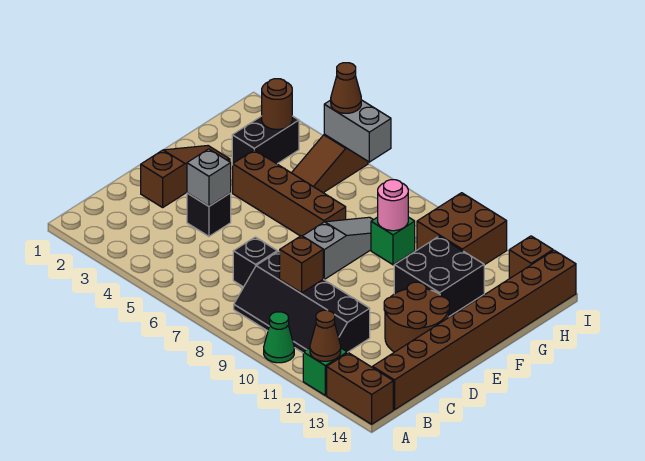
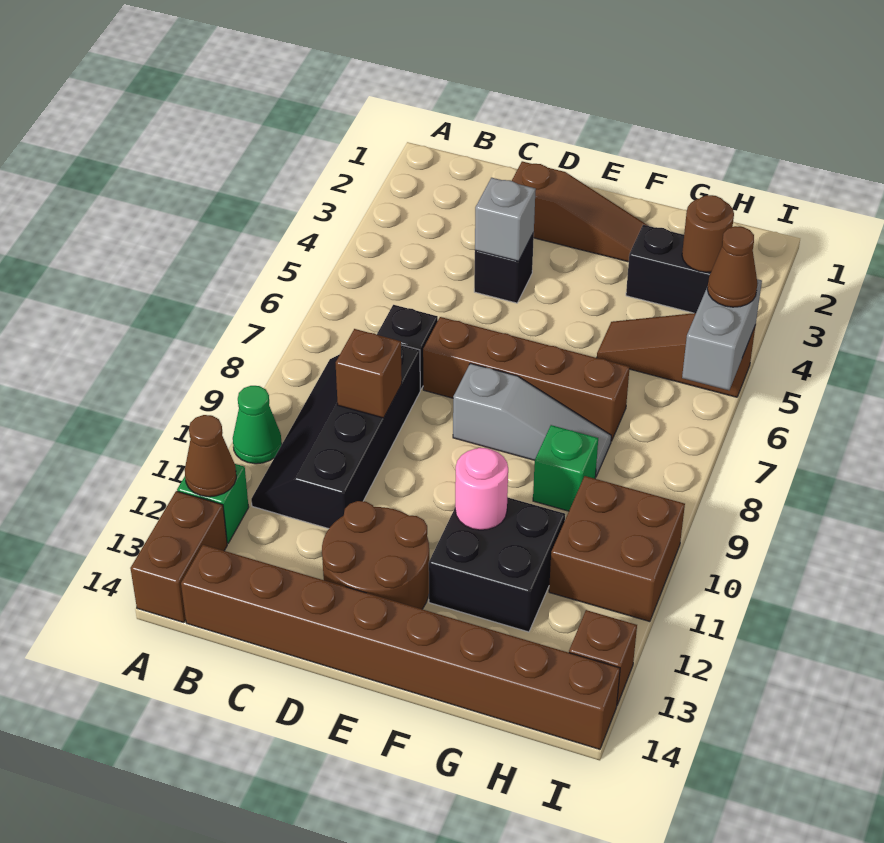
brown brick F4:F7 level 1 -> brown brick D7:G7 level 1
pink round brick G9 level 2 -> pink round brick F11 level 2

